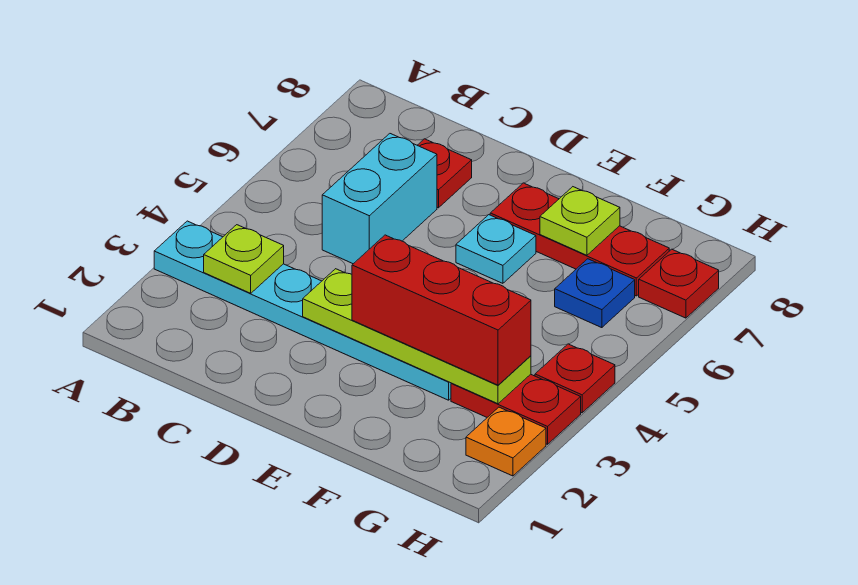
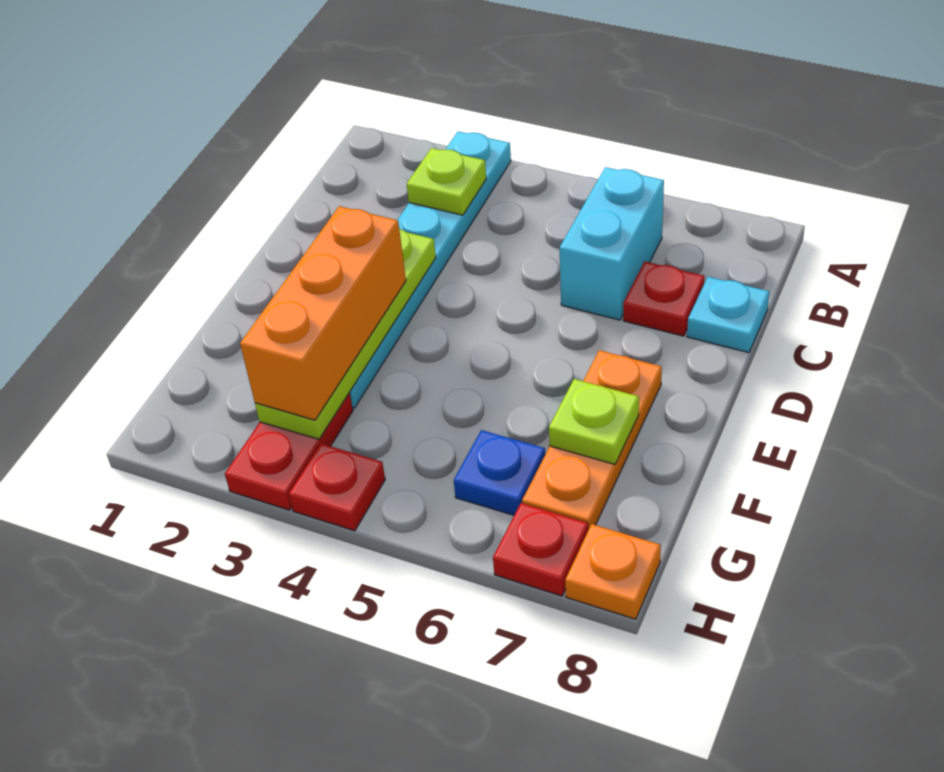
cyan brick C5:C6 level 1 -> cyan brick B6:C6 level 1
red brick E3:G3 level 3 -> orange brick E3:G3 level 3
cyan plate E6 level 1 -> cyan plate C8 level 1
red plate E7:G7 level 1 -> orange plate E7:G7 level 1
orange plate H2 level 1 -> orange plate H8 level 1

